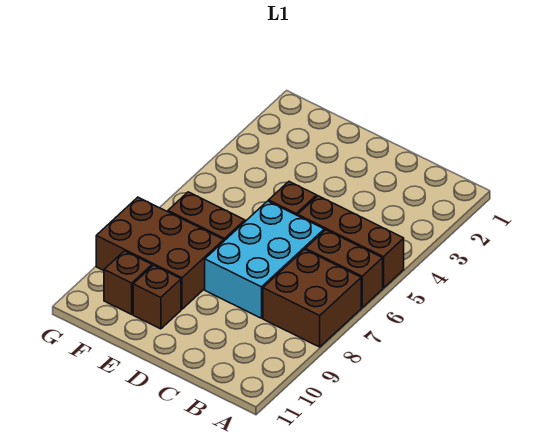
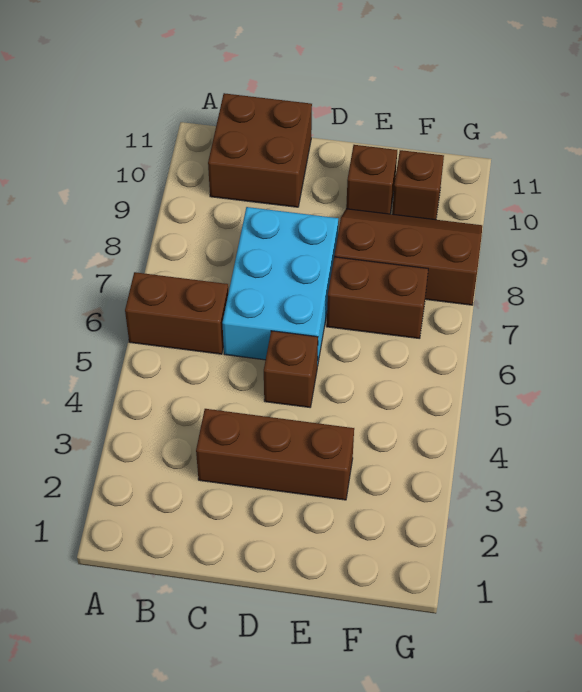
brown brick A5:C5 level 1 -> brown brick C3:E3 level 1
brown brick A7:B8 level 1 -> brown brick B10:C11 level 1
brown brick E8:G9 level 1 -> brown slope E8:G9 level 1 top 8

